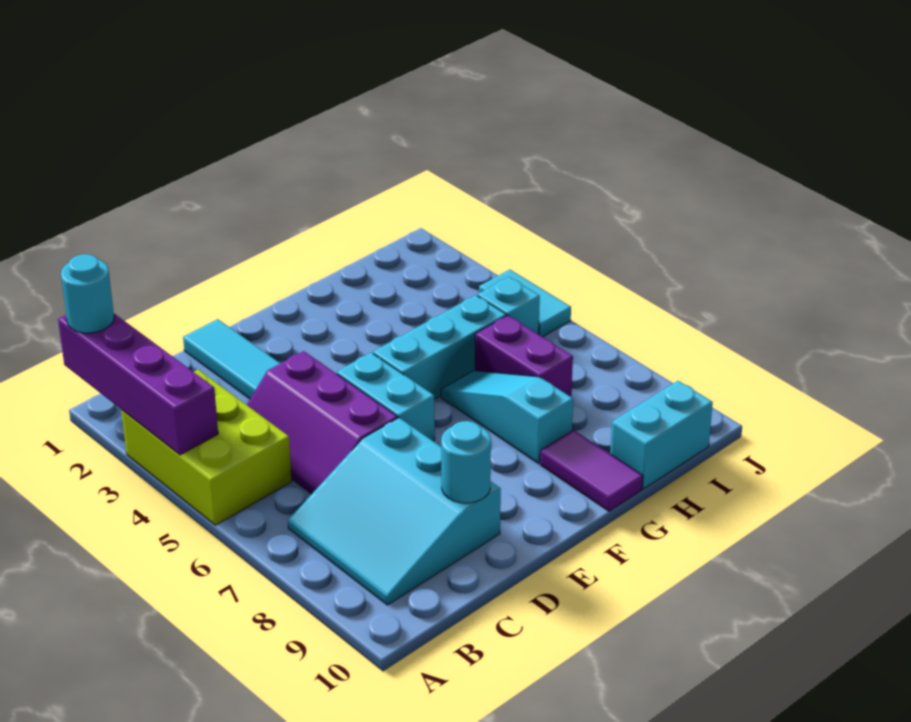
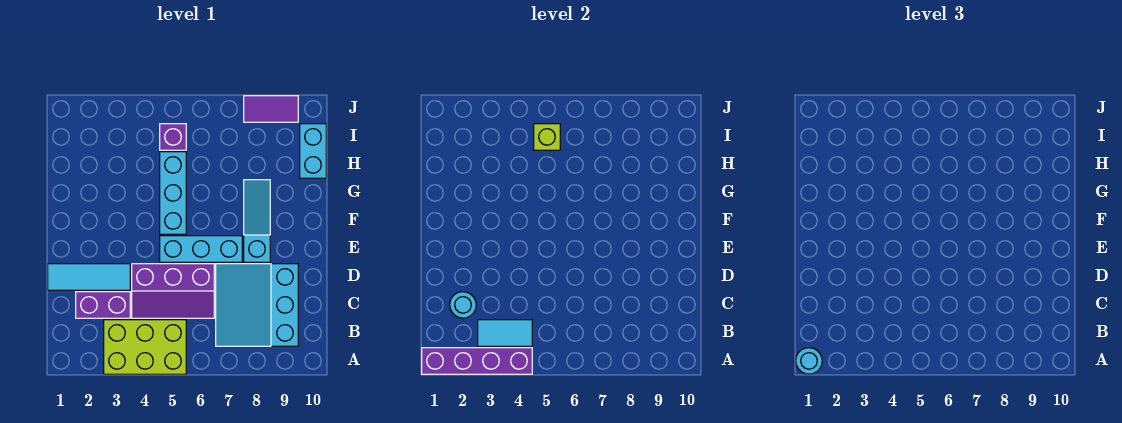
cyan slope B7:D9 level 1 top D -> cyan slope B7:D9 level 1 top 9
cyan round brick D9 level 2 -> cyan round brick C2 level 2
cyan brick E5:E6 level 1 -> cyan brick E5:E7 level 1
cyan slope G6:G8 level 1 top 8 -> cyan slope E8:G8 level 1 top E
purple tile G9:G10 level 1 -> purple tile J8:J9 level 1
purple brick H6:H7 level 1 -> purple brick C2:C3 level 1
cyan brick I5 level 1 -> purple brick I5 level 1
none -> lime brick I5 level 2
cyan tile J4:J5 level 1 -> cyan tile B3:B4 level 2

